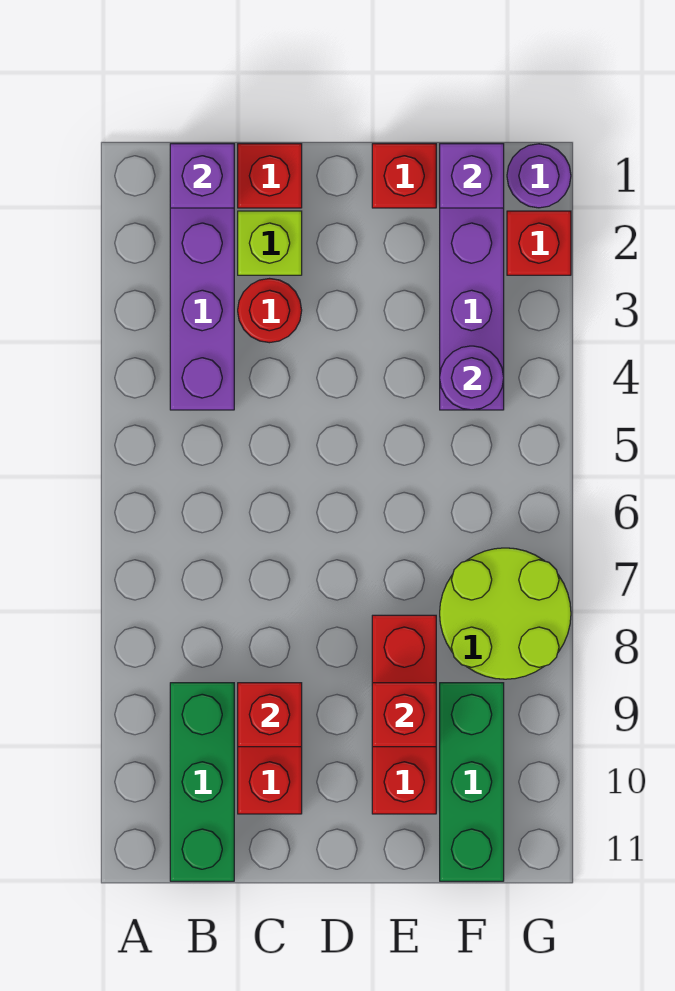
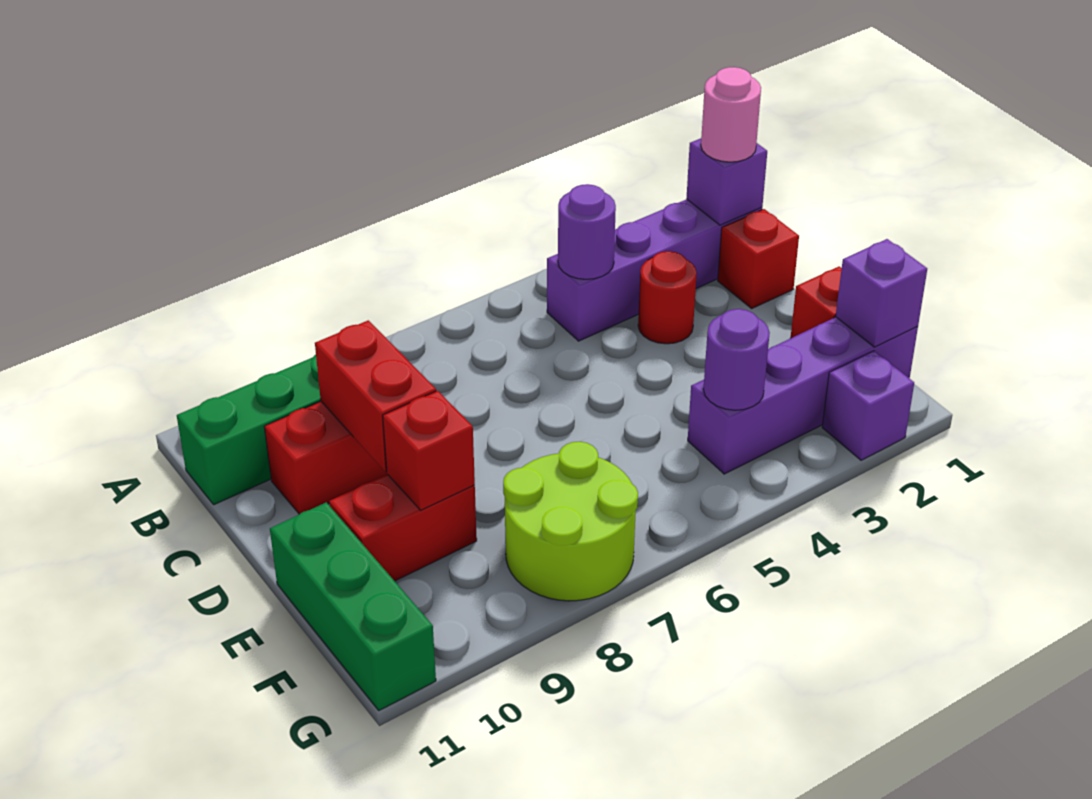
none -> pink round brick B1 level 3
lime brick C2 level 1 -> none
red brick C9 level 2 -> red brick C9:D9 level 2
red brick E8:E10 level 1 -> red brick E9:E10 level 1
green brick F9:F11 level 1 -> green brick E11:G11 level 1
purple round brick G1 level 1 -> purple round brick B4 level 2
red brick G2 level 1 -> purple brick G2 level 1

